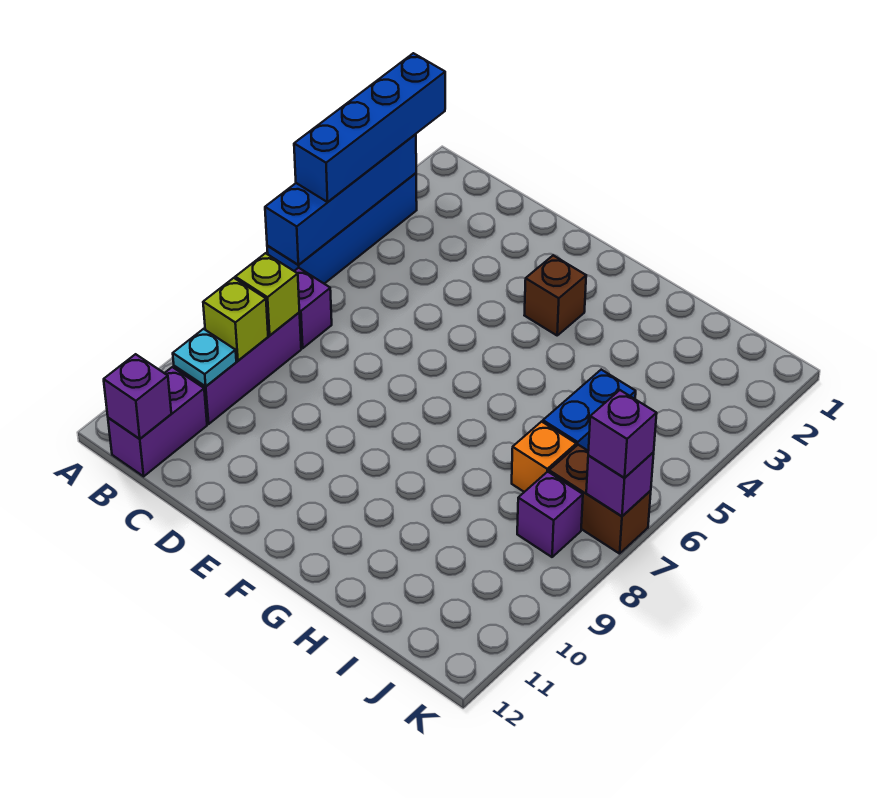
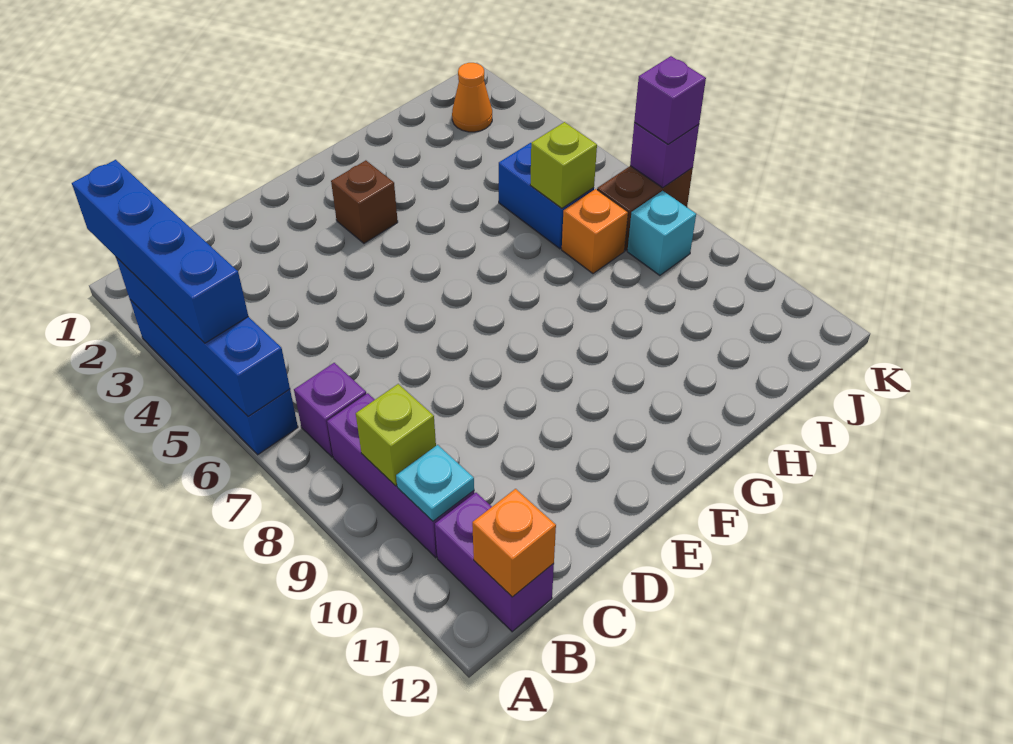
lime brick B8 level 2 -> lime brick I6 level 2
purple brick B12 level 2 -> orange brick B12 level 2
none -> orange cone J2 level 1
purple brick J8 level 1 -> cyan brick J8 level 1

